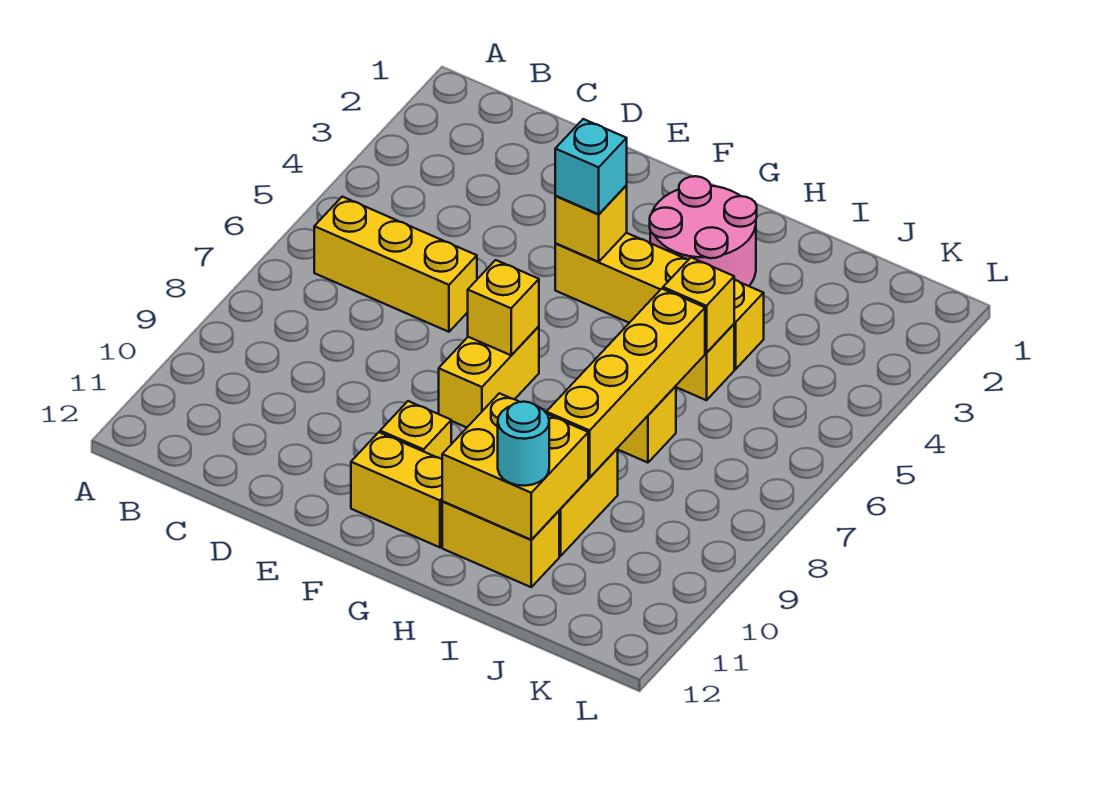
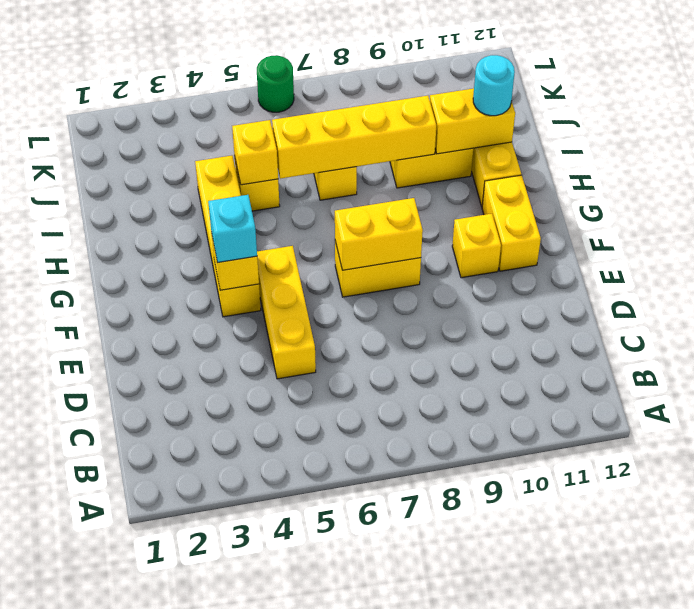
yellow brick B6:D6 level 1 -> yellow brick D5:F5 level 1
yellow brick F7 level 2 -> yellow brick F7:F8 level 2
pink round brick G2:H3 level 1 -> none
yellow brick H10:I11 level 2 -> yellow brick I10:I11 level 2
none -> green round brick L6 level 1

